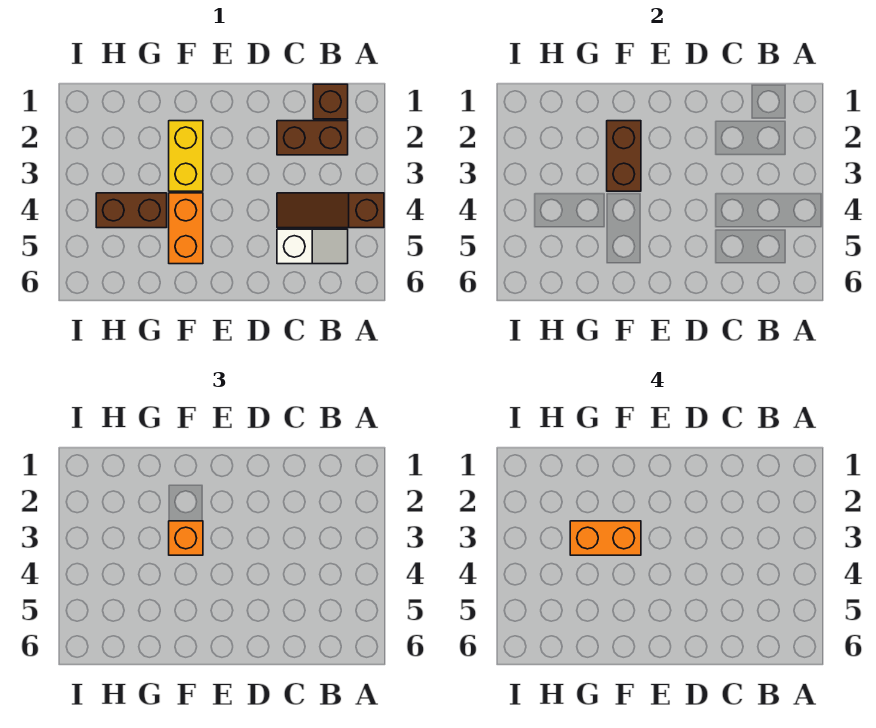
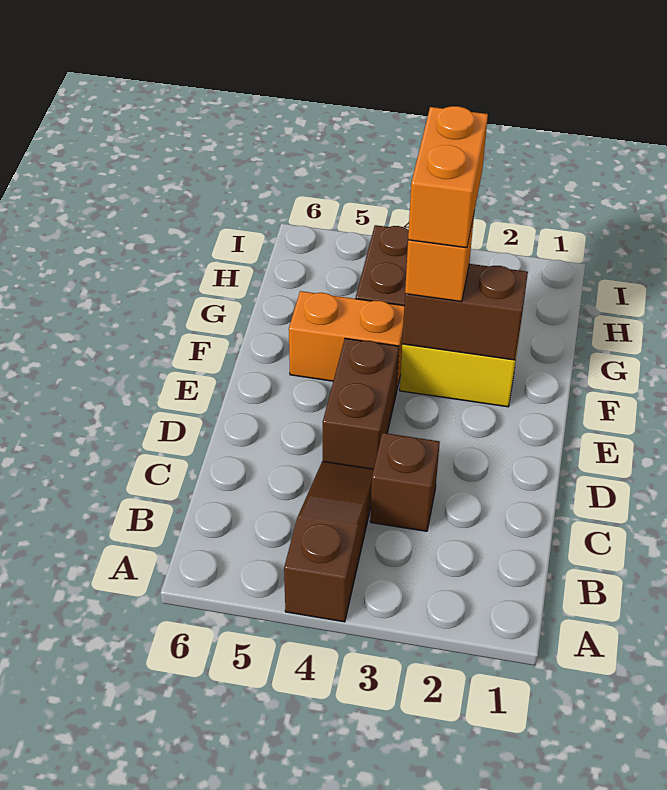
brown brick B1 level 1 -> brown brick C3 level 1
brown brick B2:C2 level 1 -> brown brick D4:E4 level 1
white slope B5:C5 level 1 top C -> none

